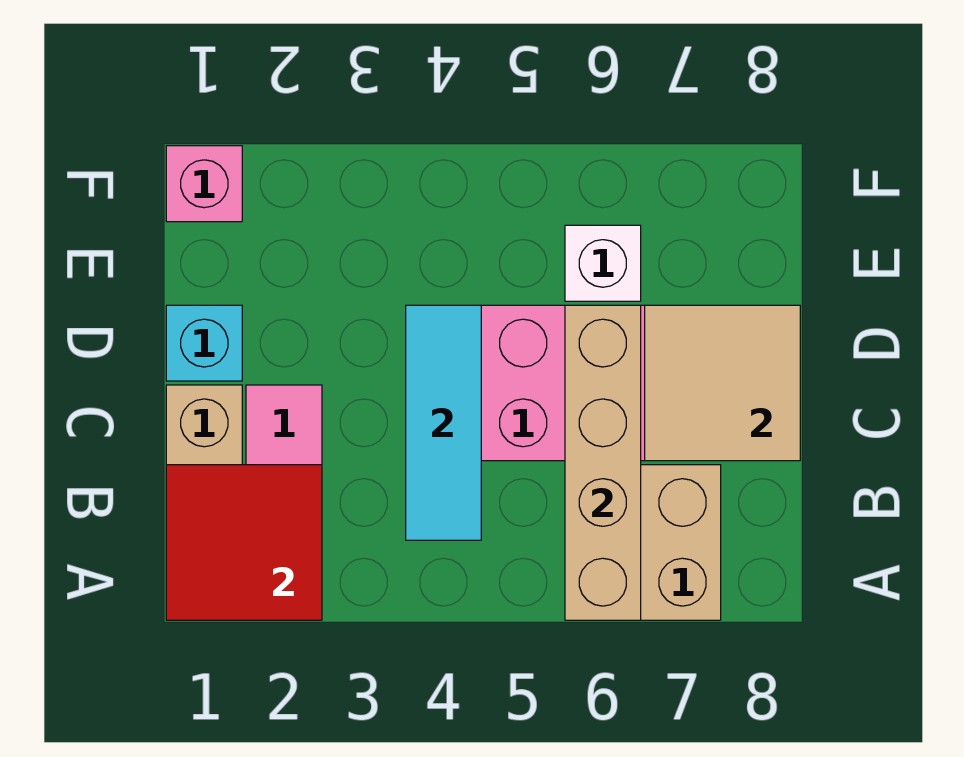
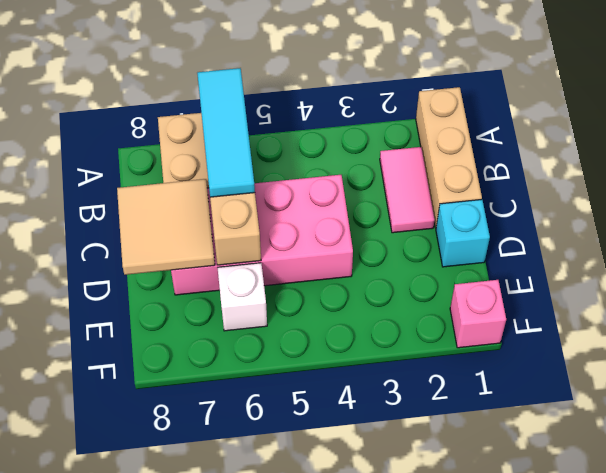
red tile A1:B2 level 2 -> none
cyan tile B4:D4 level 2 -> cyan tile A6:C6 level 3

